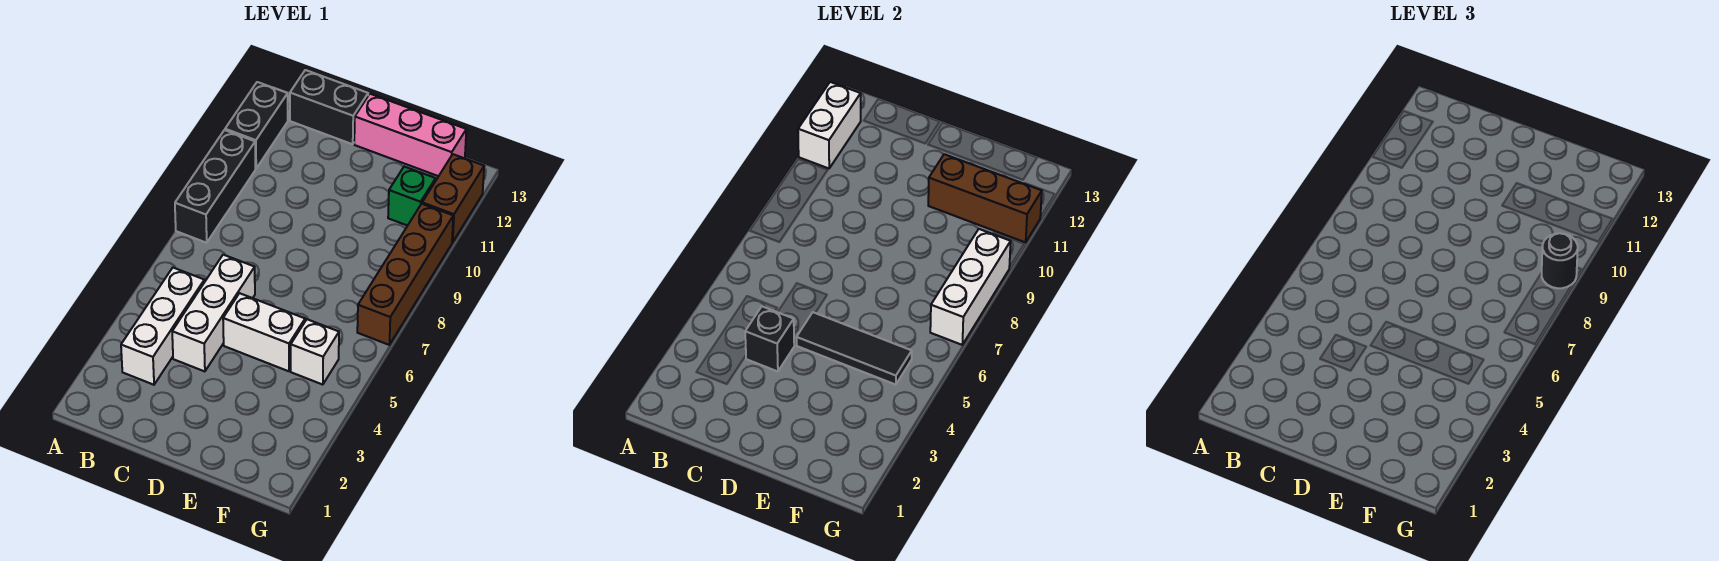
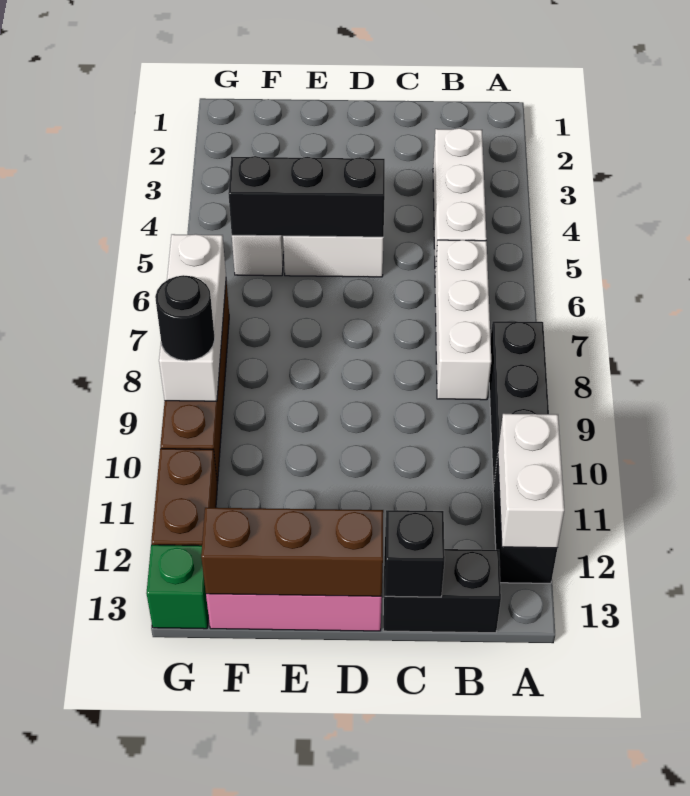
white brick C4:C6 level 1 -> white brick B6:B8 level 1
black brick C4 level 2 -> black brick C13 level 2
black tile D5:F5 level 2 -> black brick D5:F5 level 2
brown brick E11:G11 level 2 -> brown brick D13:F13 level 2
green brick F11 level 1 -> green brick G13 level 1

